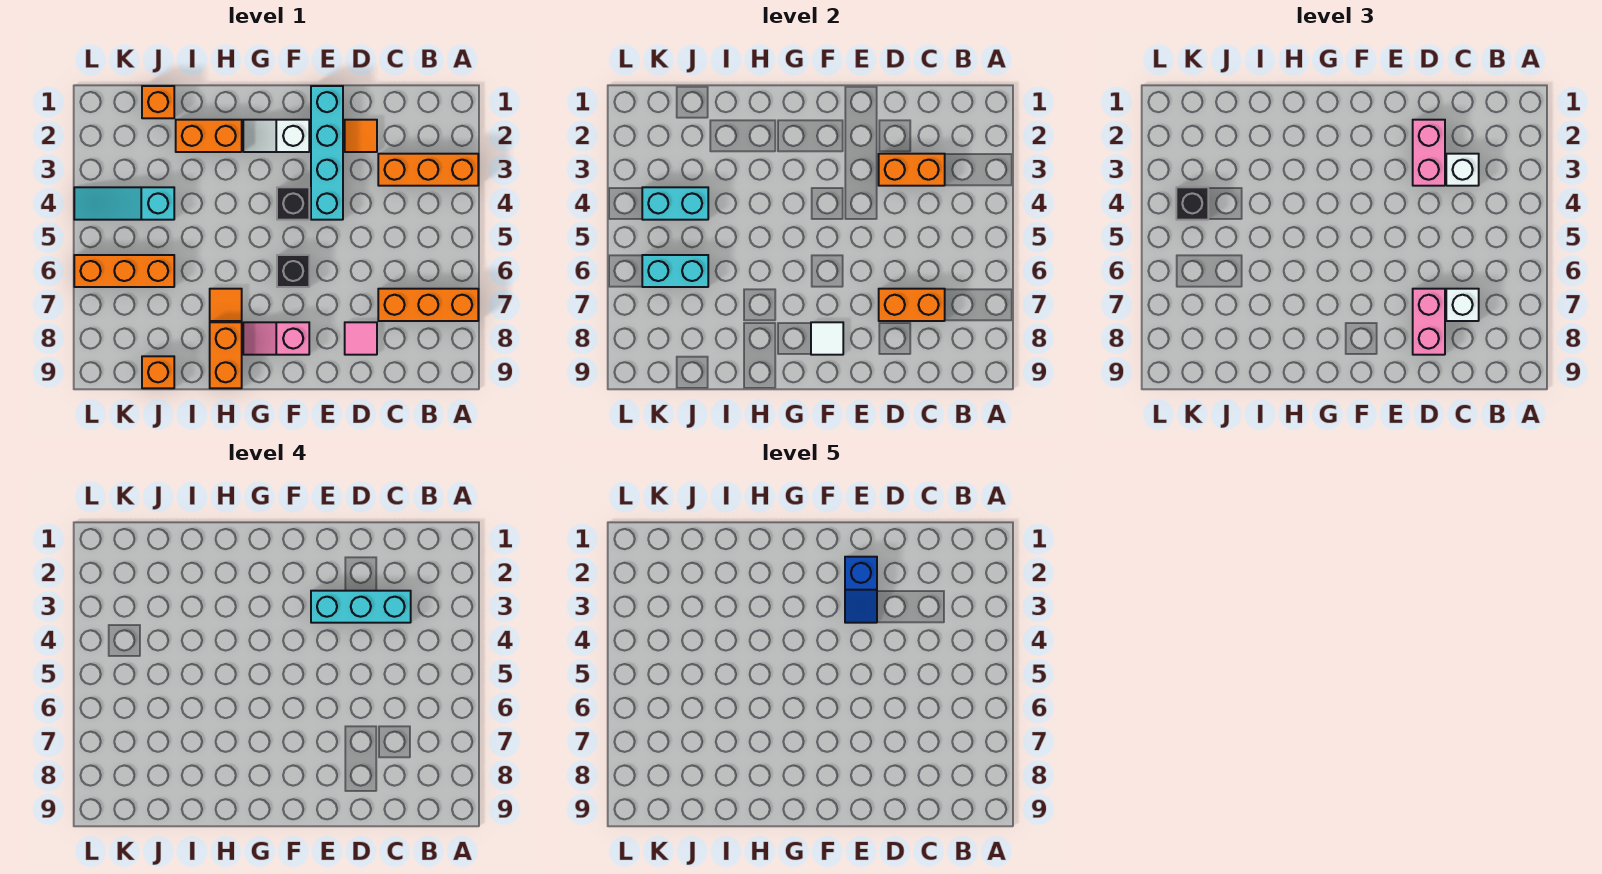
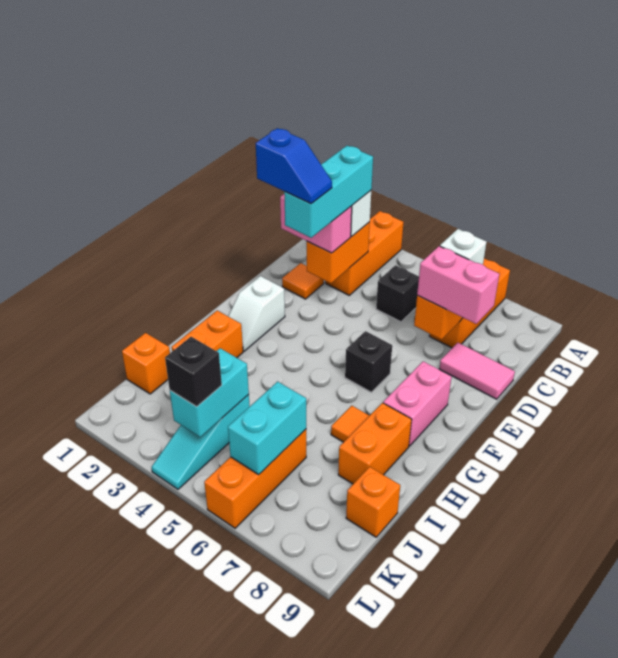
pink tile D8 level 1 -> pink tile D8:D9 level 1
cyan brick E1:E4 level 1 -> none
black brick F4 level 1 -> black brick C5 level 1
pink slope F8:G8 level 1 top F -> pink brick F8:G8 level 1
white tile F8 level 2 -> none
orange brick H8:H9 level 1 -> orange brick H8:I8 level 1

